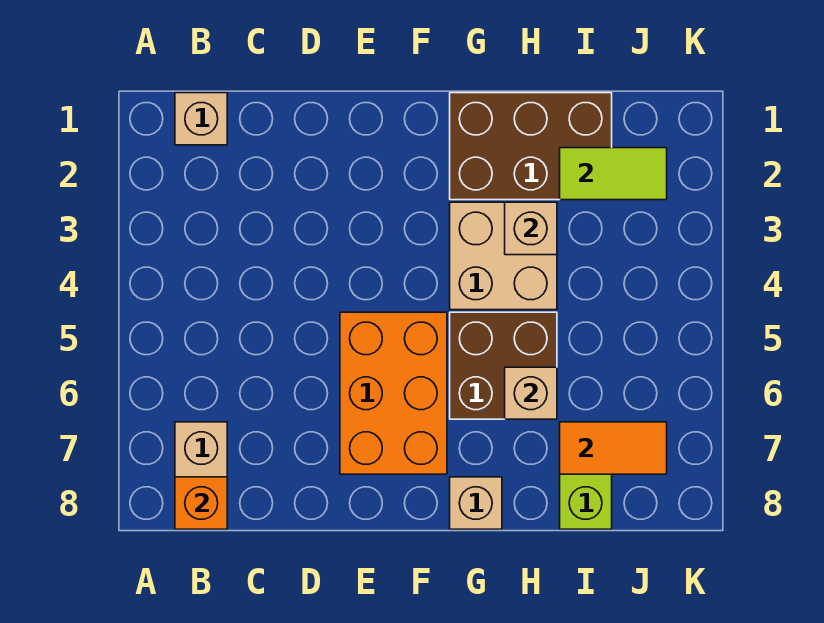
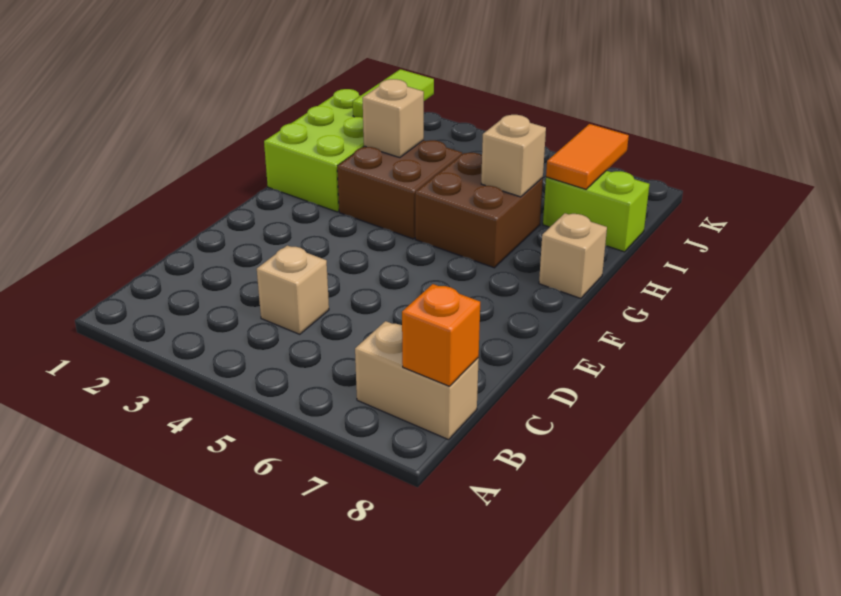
tan brick B1 level 1 -> tan brick C4 level 1
orange brick E5:F7 level 1 -> none
brown brick G1:I2 level 1 -> lime brick G1:I2 level 1
tan brick G3:H4 level 1 -> brown brick G3:H4 level 1

